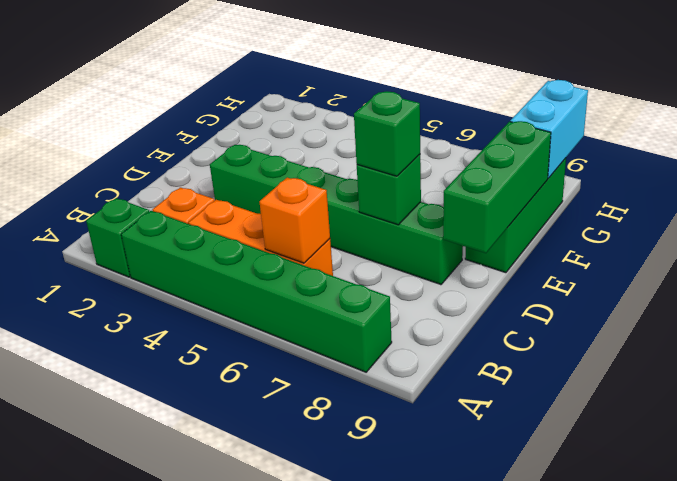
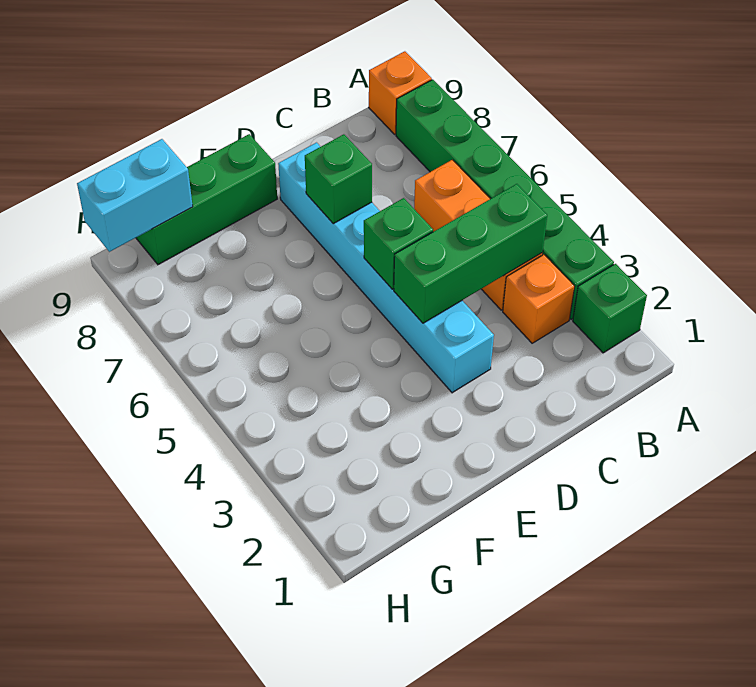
orange brick B6 level 2 -> orange brick A9 level 1
green brick D3:D8 level 1 -> cyan brick D3:D8 level 1
green brick D7 level 3 -> green brick D5 level 2
green brick D9:F9 level 2 -> green brick B4:D4 level 2

